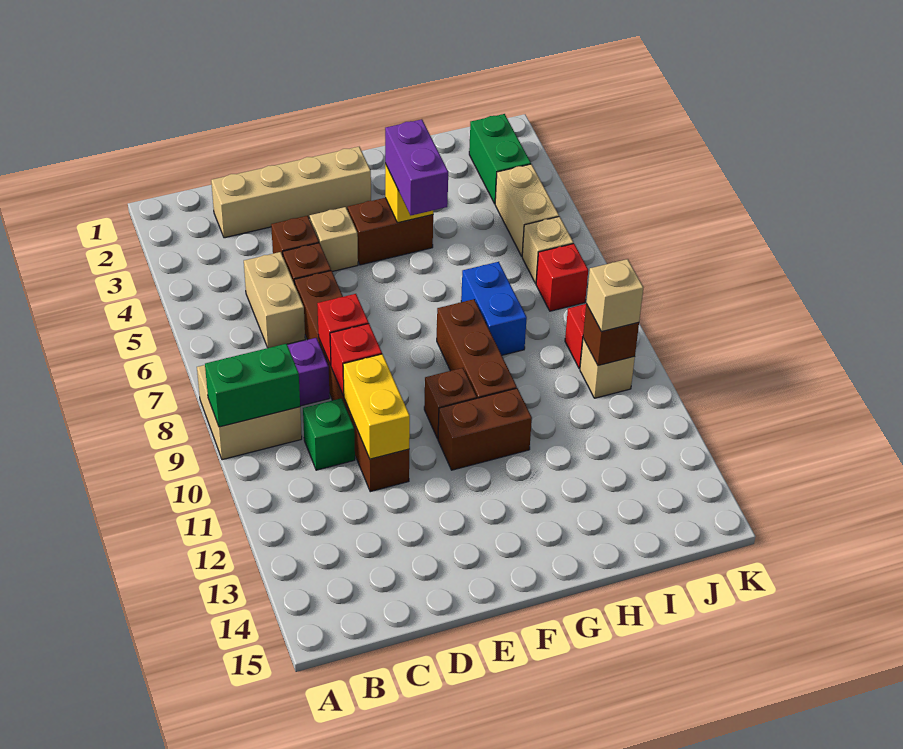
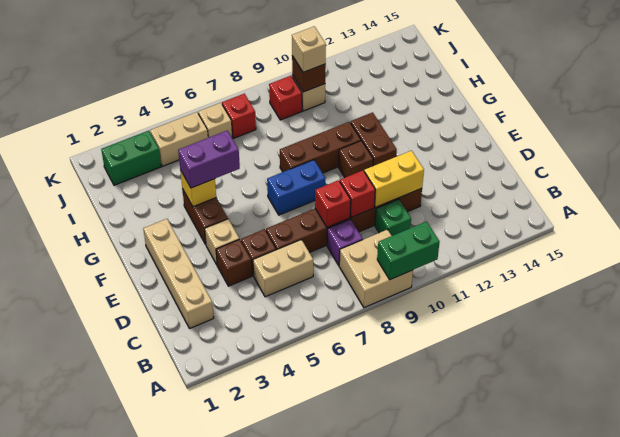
green brick A9:B9 level 2 -> green brick A9:A10 level 2
blue brick H7:H8 level 1 -> blue brick F7:F8 level 1

